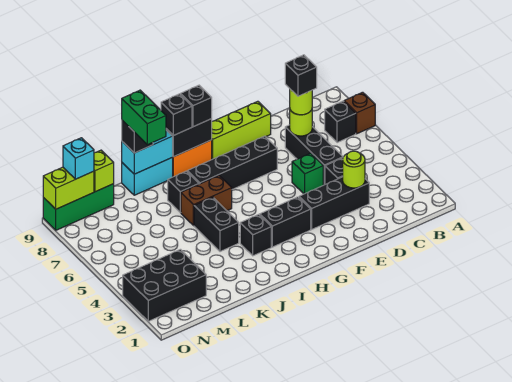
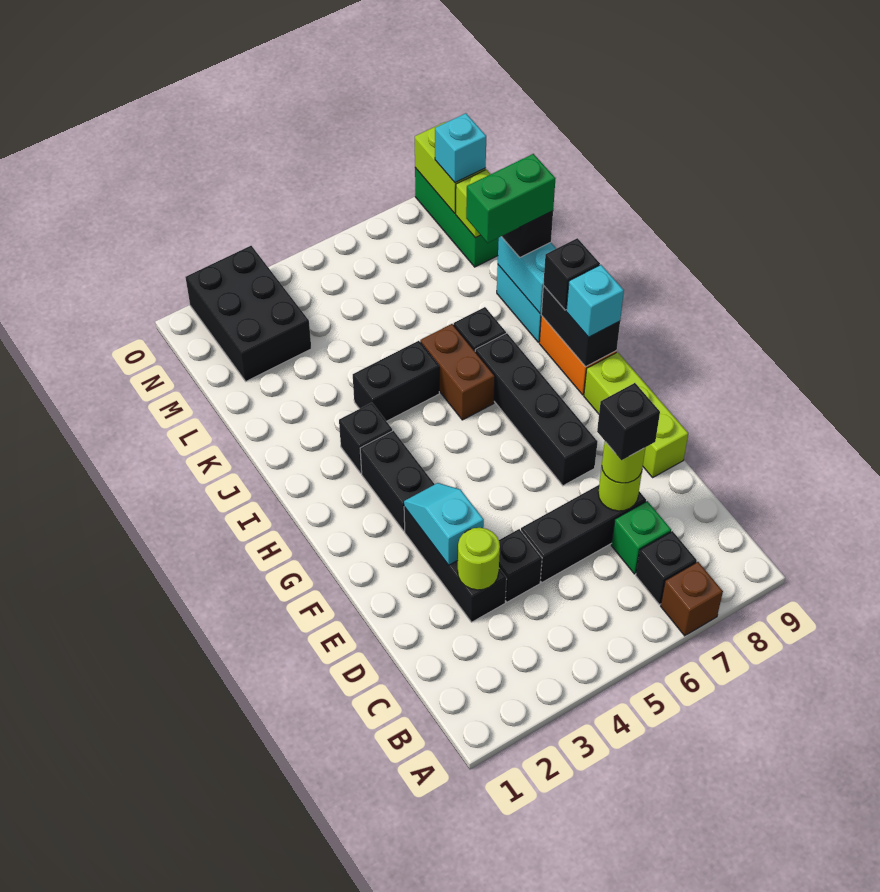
none -> cyan slope E3:F3 level 2 top E
green brick E5 level 1 -> green brick C7 level 1
black brick H9 level 3 -> cyan brick H9 level 3

